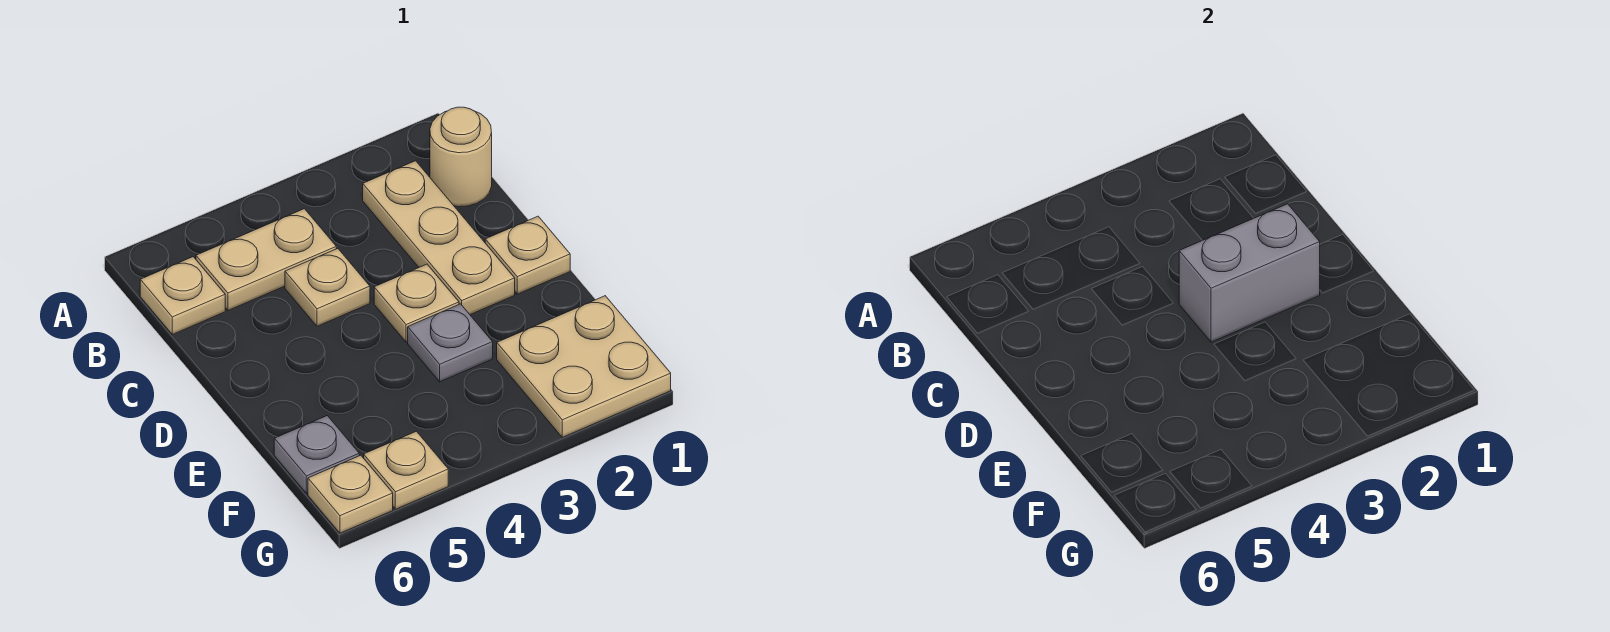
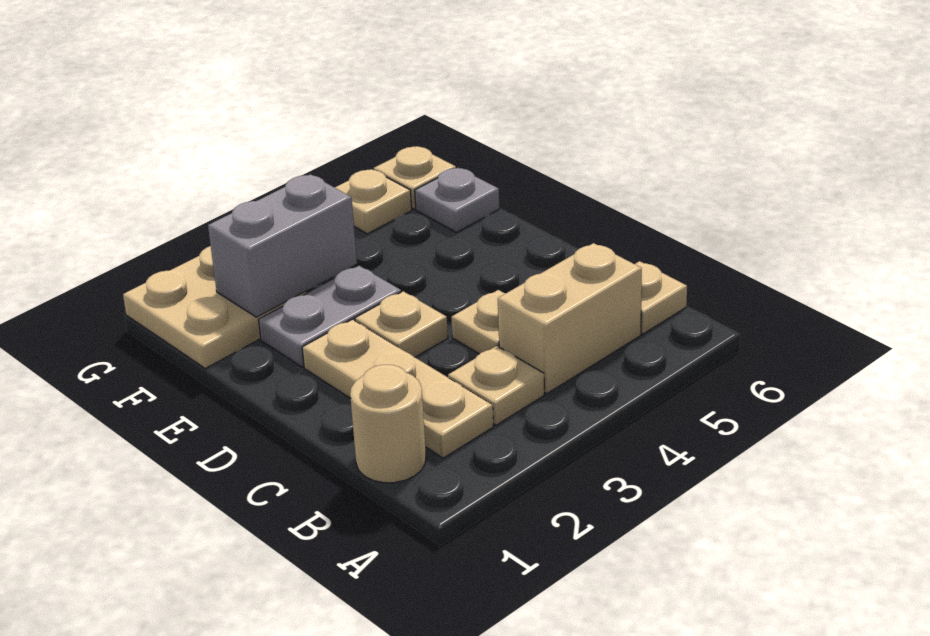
tan plate B4:B5 level 1 -> tan brick B4:B5 level 1
tan plate D1 level 1 -> tan plate B3 level 1
grey brick D2:D3 level 2 -> grey brick F2:F3 level 2
grey plate E3 level 1 -> grey plate E2:E3 level 1

